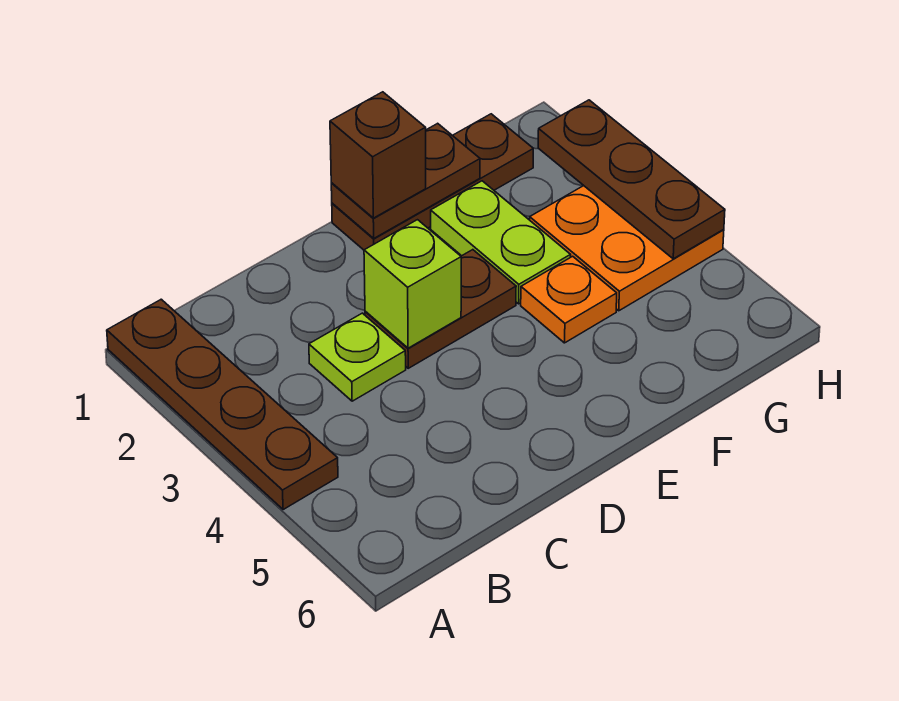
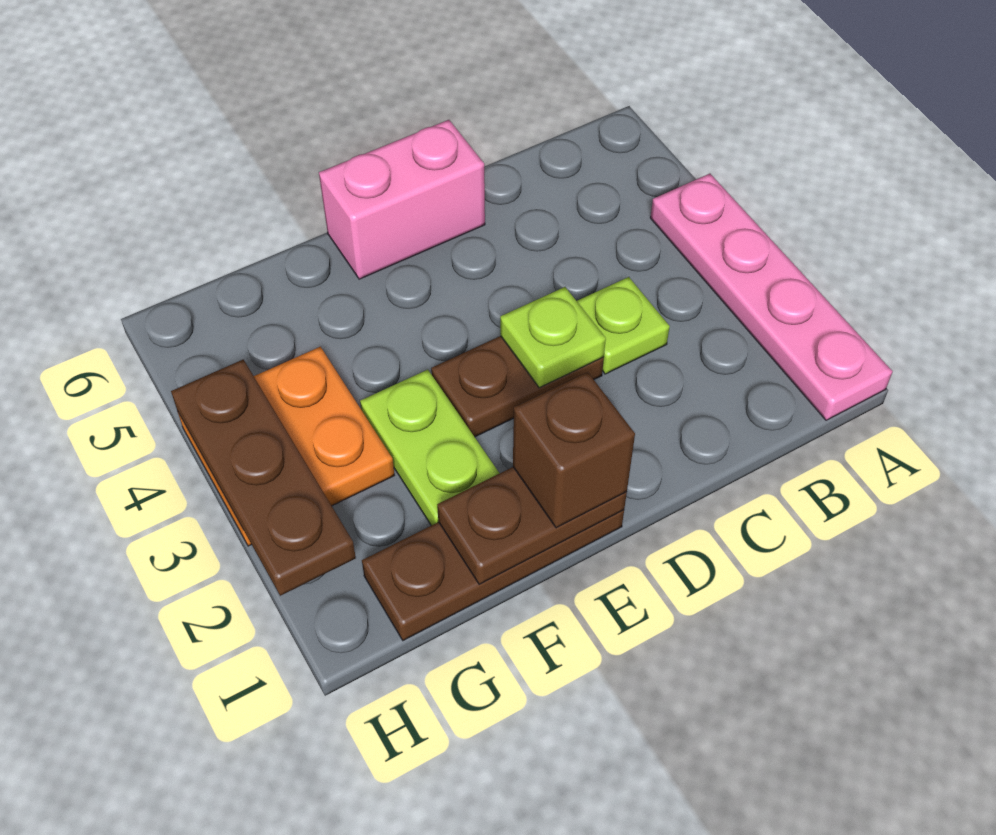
brown plate A1:A4 level 1 -> pink plate A1:A4 level 1
lime brick D3 level 2 -> lime plate D3 level 2
none -> pink brick D6:E6 level 1
orange plate F4 level 1 -> none

